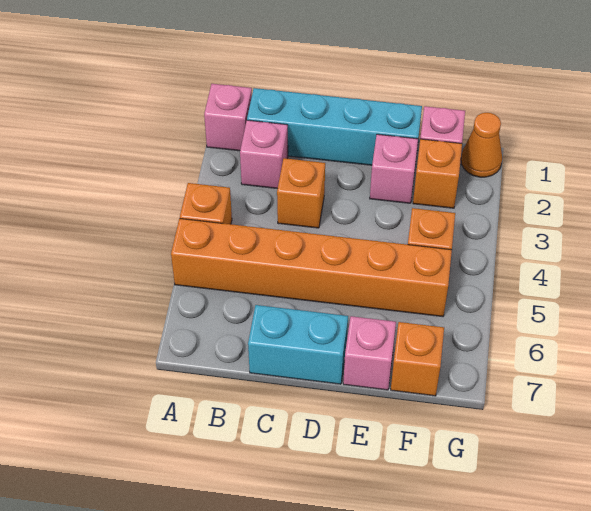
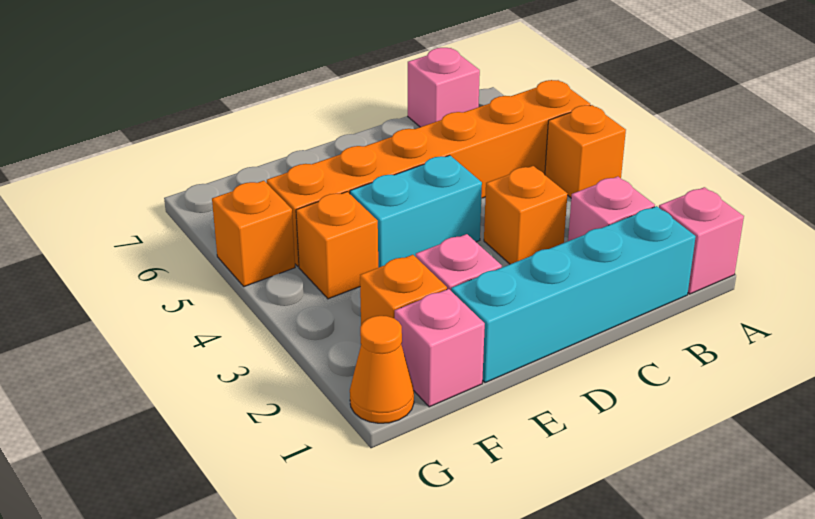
cyan brick C7:D7 level 1 -> cyan brick D4:E4 level 1
pink brick E7 level 1 -> pink brick B7 level 1
orange brick F7 level 1 -> orange brick G5 level 1

